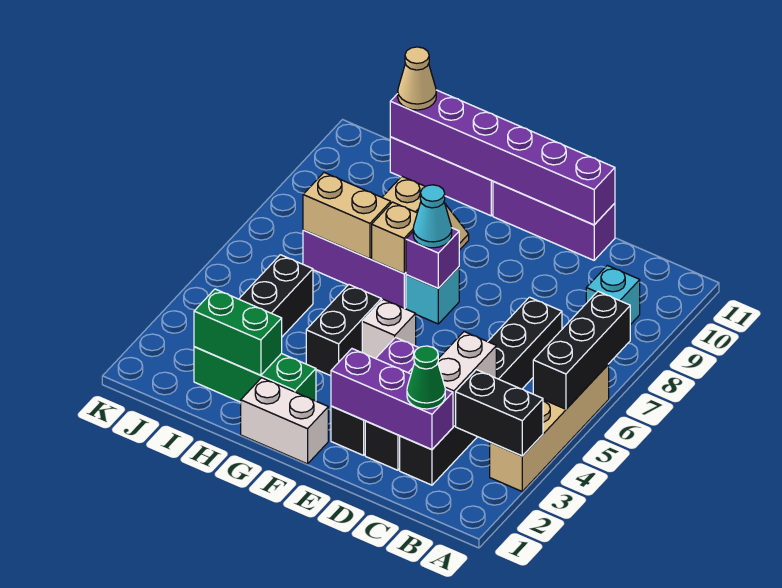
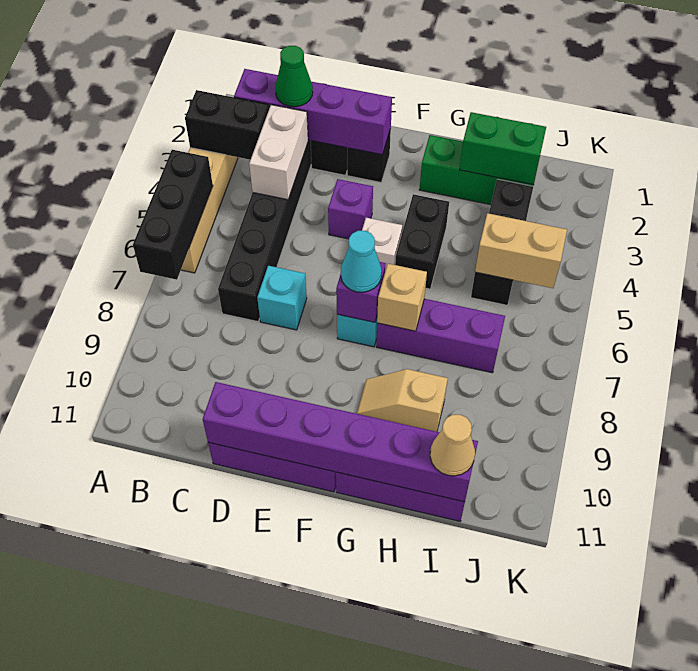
cyan brick B9 level 1 -> cyan brick D7 level 1
purple brick C2:E2 level 2 -> purple brick B2:E2 level 2
white brick F1:G1 level 1 -> none
tan brick H7:I7 level 2 -> tan brick I5:J5 level 2

